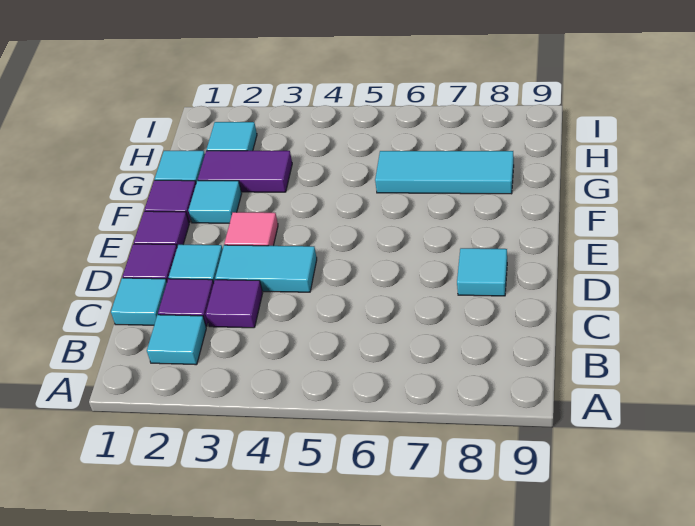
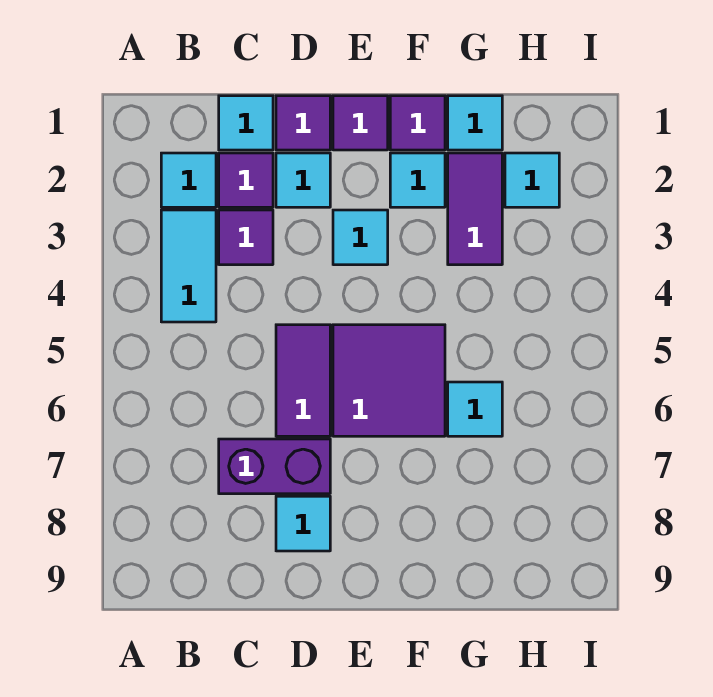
none -> purple brick C7:D7 level 1
cyan tile D3:D4 level 1 -> cyan tile B3:B4 level 1
none -> purple tile D5:D6 level 1
pink tile E3 level 1 -> cyan tile E3 level 1
none -> purple tile E5:F6 level 1
cyan tile G6:G8 level 1 -> cyan tile G6 level 1

